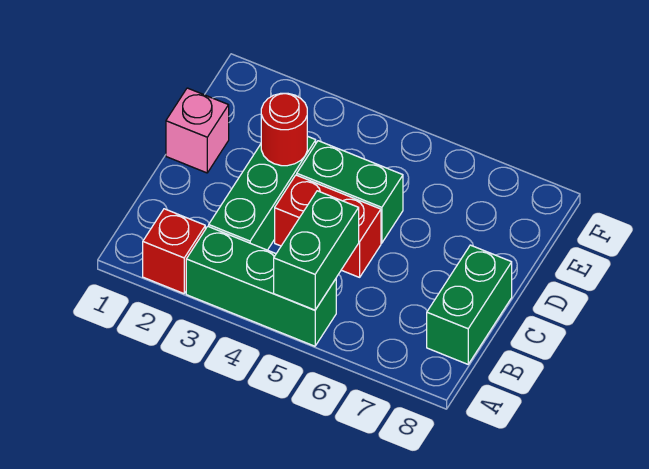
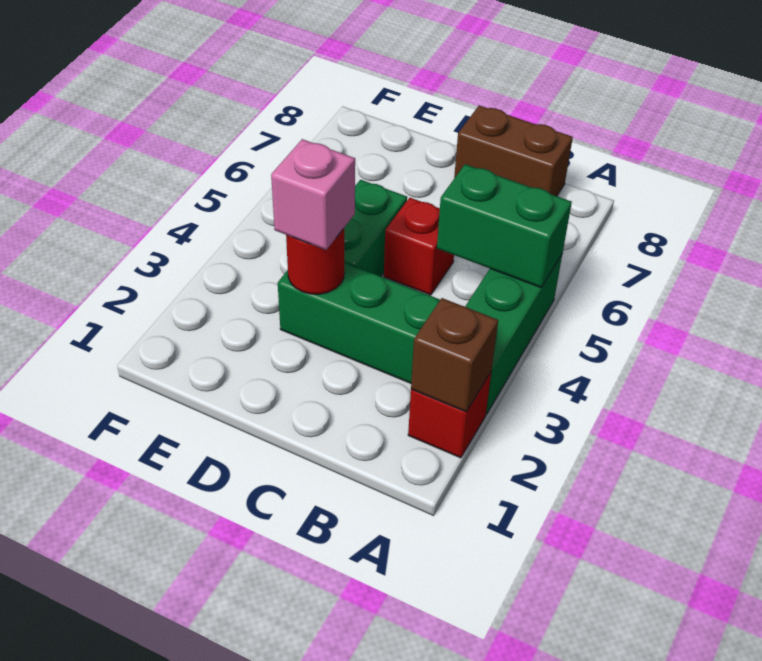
none -> brown brick A2 level 2
green brick B8:C8 level 1 -> brown brick B8:C8 level 1
red brick C4:C5 level 1 -> red brick C5 level 1
pink brick D1 level 1 -> pink brick D3 level 3

